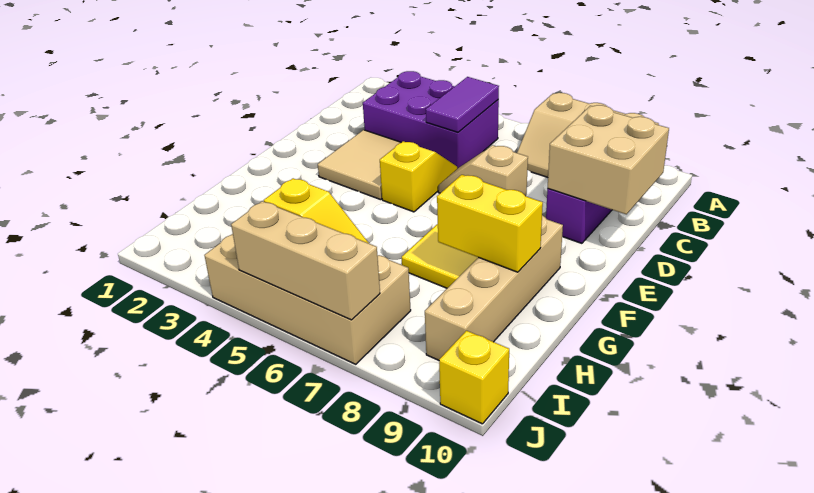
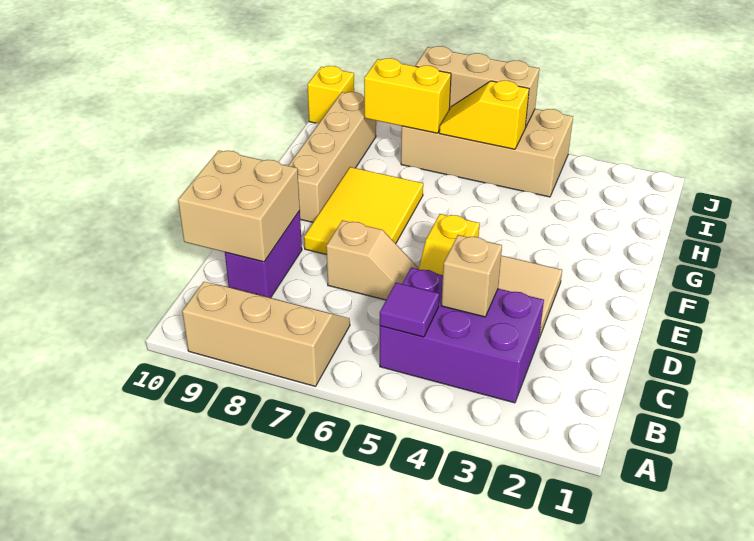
purple tile B5:C5 level 2 -> purple tile B5 level 2
none -> tan brick C4 level 2
yellow brick G8:G9 level 2 -> yellow brick I7:I8 level 2

